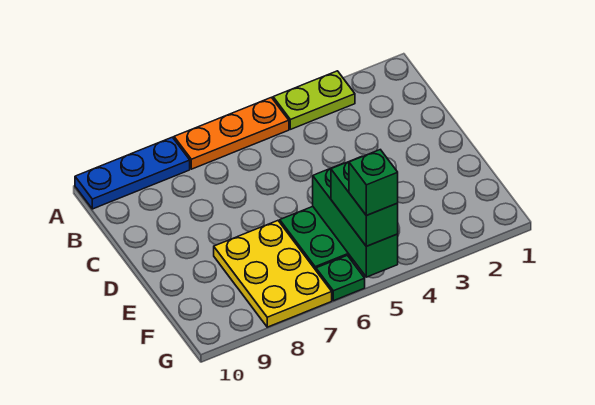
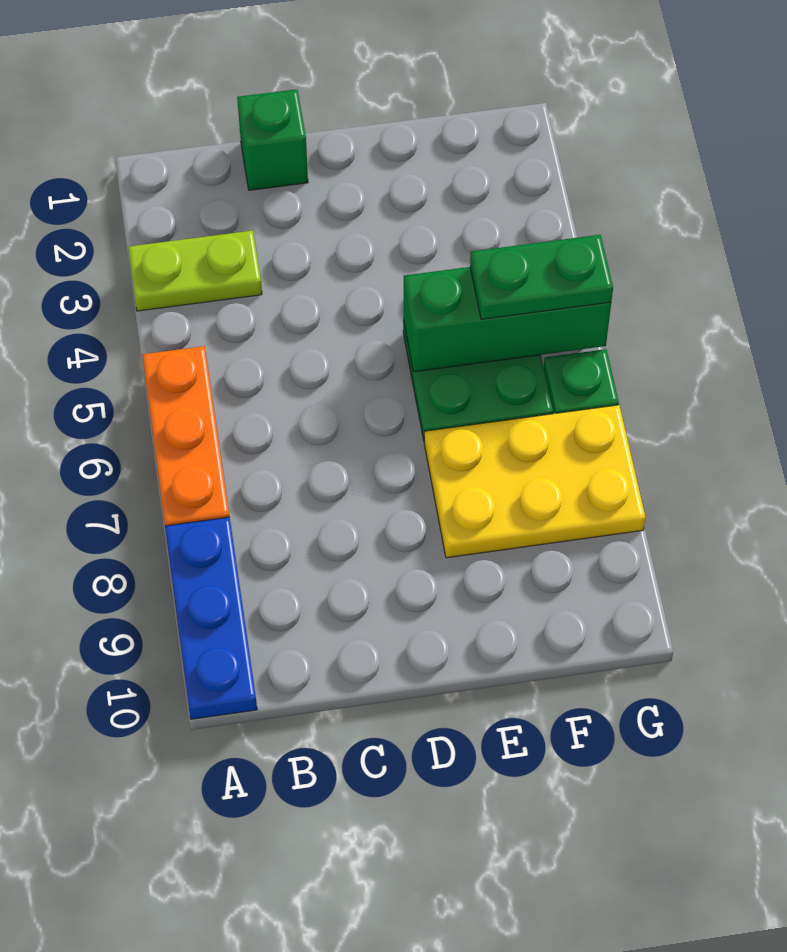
lime plate A3:A4 level 1 -> lime plate A3:B3 level 1
green brick F5:G5 level 3 -> green plate F5:G5 level 3
green brick G5 level 4 -> green brick C1 level 1

